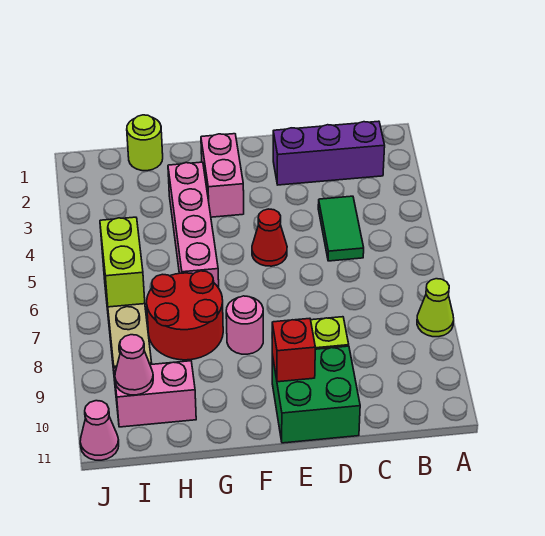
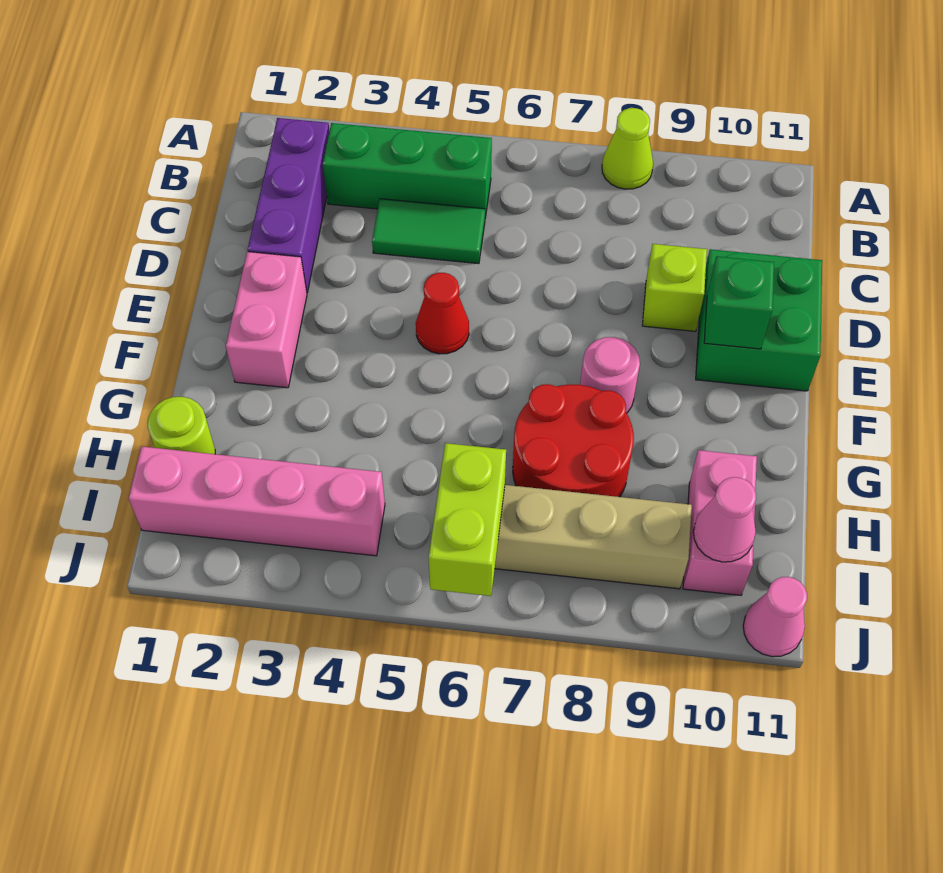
none -> green brick B3:B5 level 1
red brick E10 level 2 -> green brick E10 level 2
pink brick F2:F3 level 1 -> pink brick E2:F2 level 1
pink brick G3:G6 level 1 -> pink brick I1:I4 level 1
lime brick I6:I7 level 2 -> lime brick I6:J6 level 2

